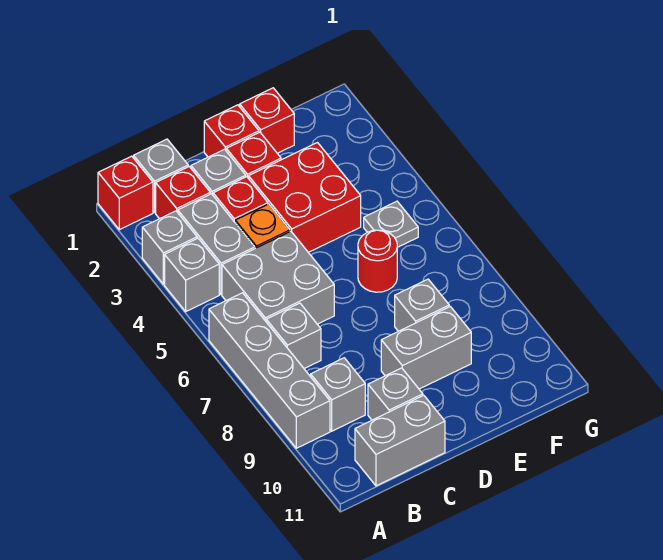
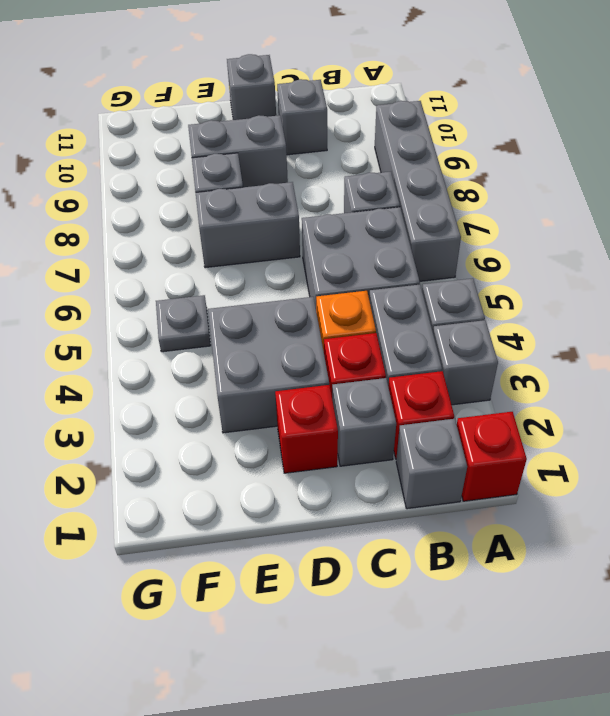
grey brick B9 level 1 -> grey brick D11 level 1
grey brick B11:C11 level 1 -> grey brick D7:E7 level 1
red brick D1 level 1 -> none
red brick D3:E4 level 1 -> grey brick D3:E4 level 1
red brick E1 level 1 -> none
red round brick E6 level 1 -> none

